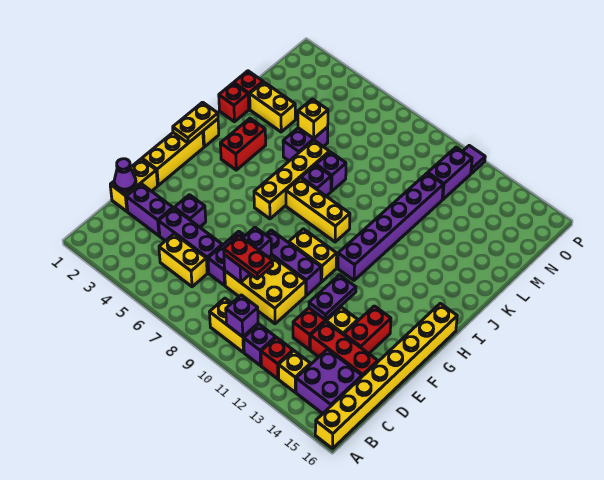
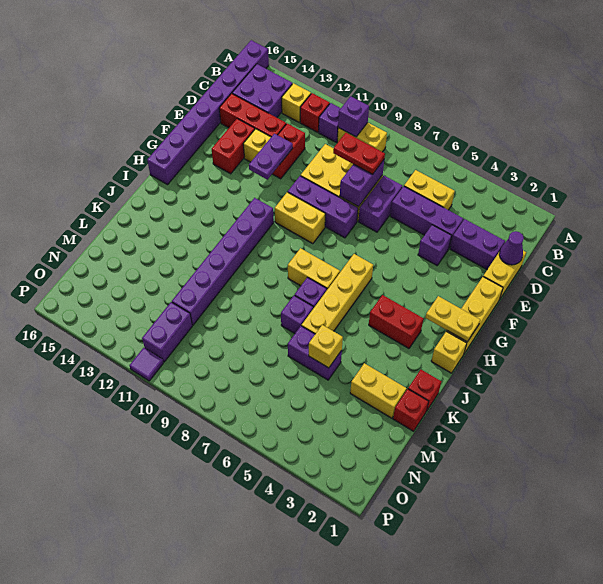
yellow brick A16:H16 level 1 -> purple brick A16:H16 level 1
yellow plate H1:I1 level 2 -> yellow plate H1:H2 level 2
red brick I3:J3 level 1 -> red brick I3:I4 level 1
yellow brick I7:I9 level 1 -> yellow brick I7:I8 level 1
purple brick K5:L5 level 1 -> purple brick L5:L6 level 1

